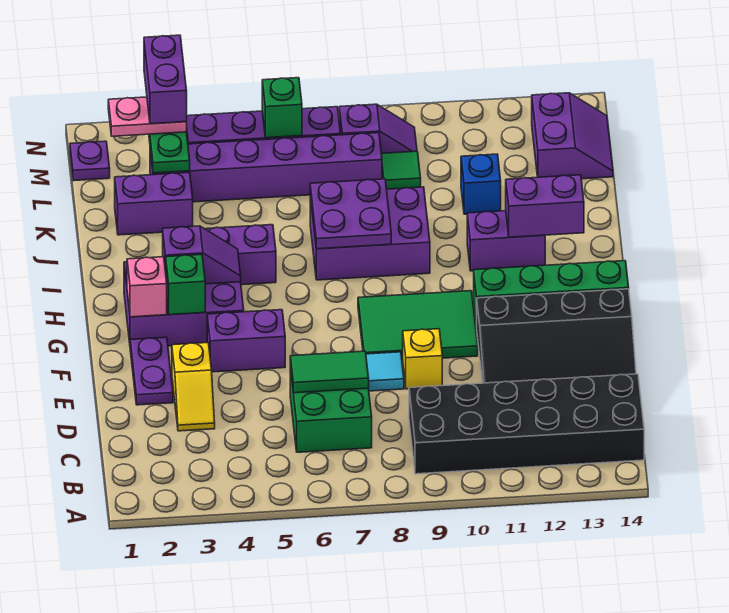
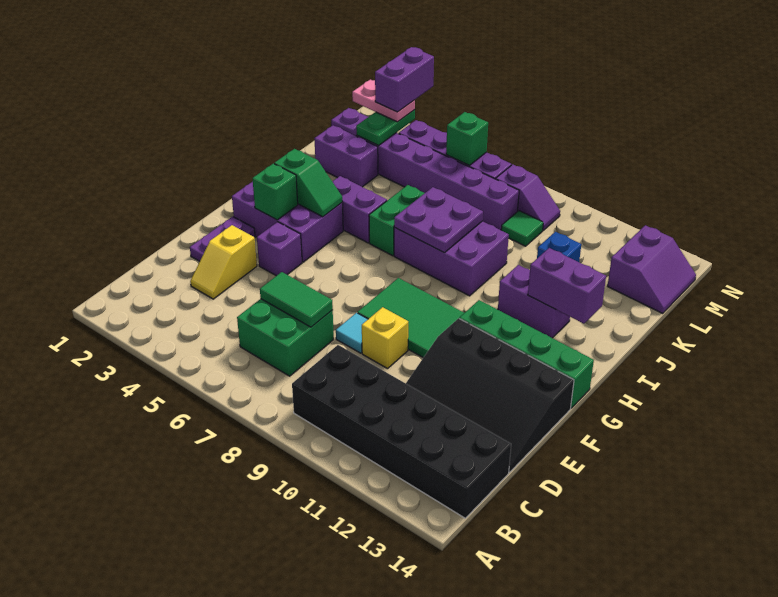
purple brick F4:F5 level 1 -> purple brick F4 level 1
pink brick G2 level 2 -> none
purple slope H3:H4 level 2 top 3 -> green slope H3:H4 level 2 top 3
none -> green brick I6:J6 level 1

